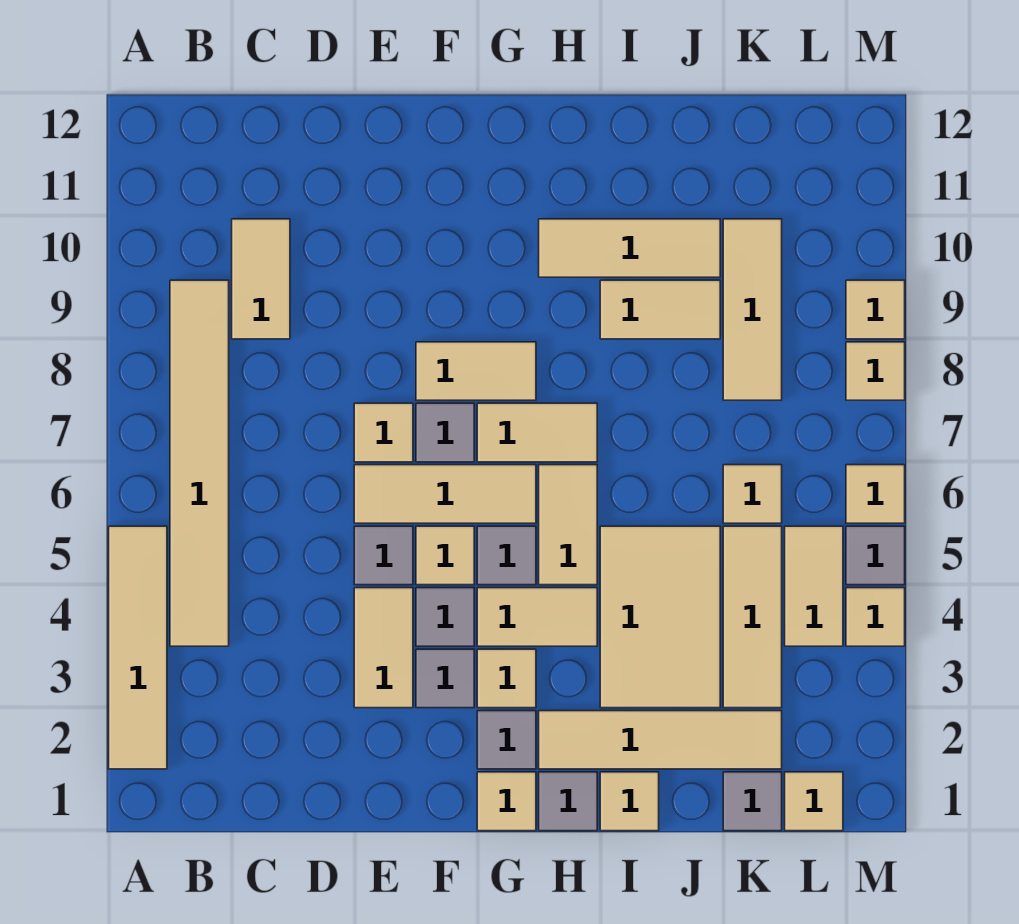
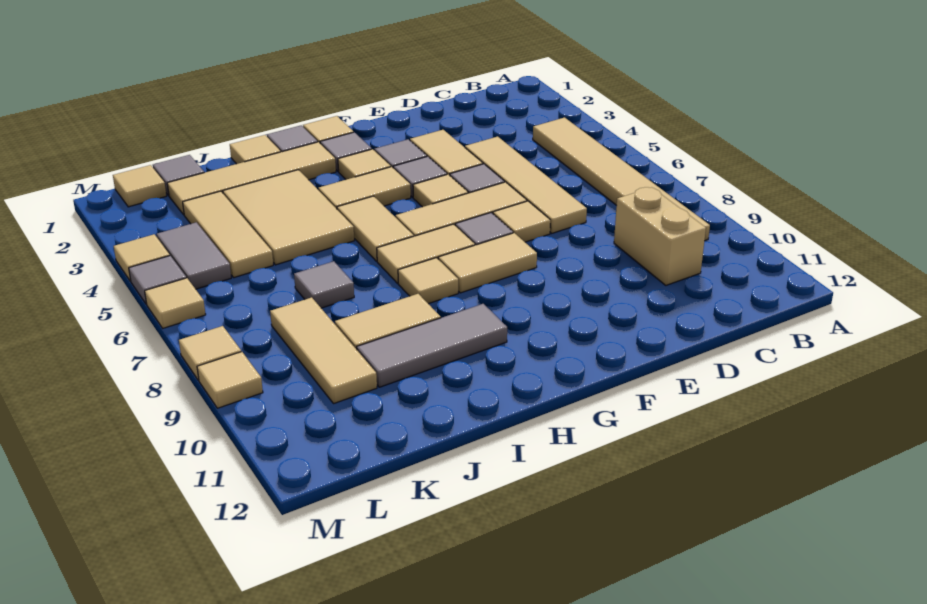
tan tile A2:A5 level 1 -> tan tile D4:D7 level 1
tan tile C9:C10 level 1 -> tan brick C9:C10 level 1
grey tile G5 level 1 -> grey tile J7 level 1
tan tile H10:J10 level 1 -> grey tile H10:J10 level 1
tan tile K6 level 1 -> tan tile H8 level 1
tan tile L4:L5 level 1 -> grey tile L4:L5 level 1

